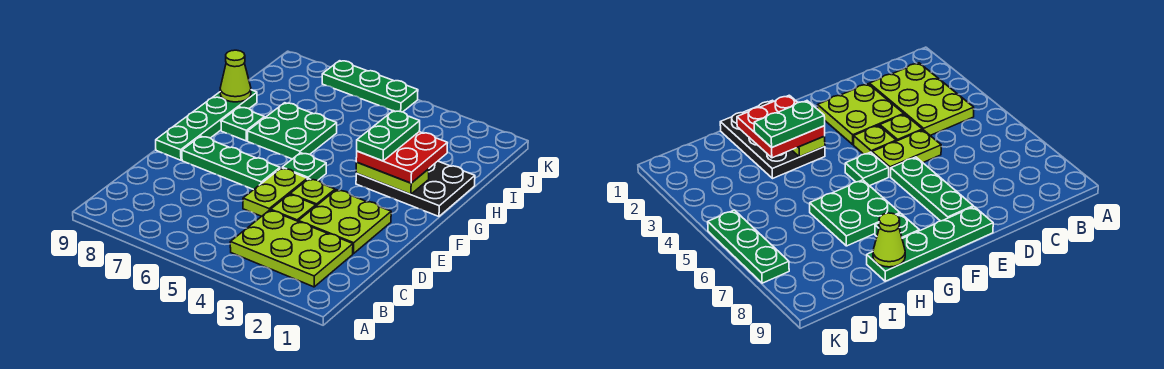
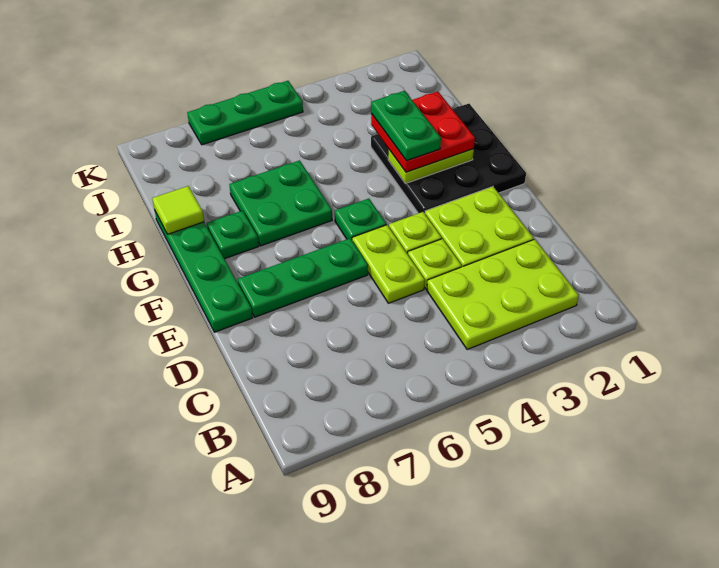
black plate G1:H3 level 1 -> black plate F1:H3 level 1
lime cone H9 level 2 -> lime tile H9 level 2

